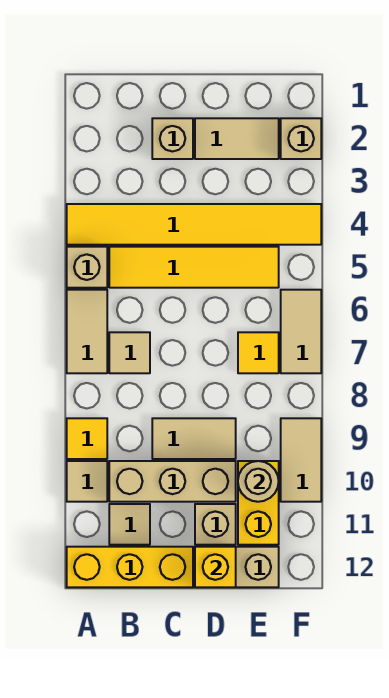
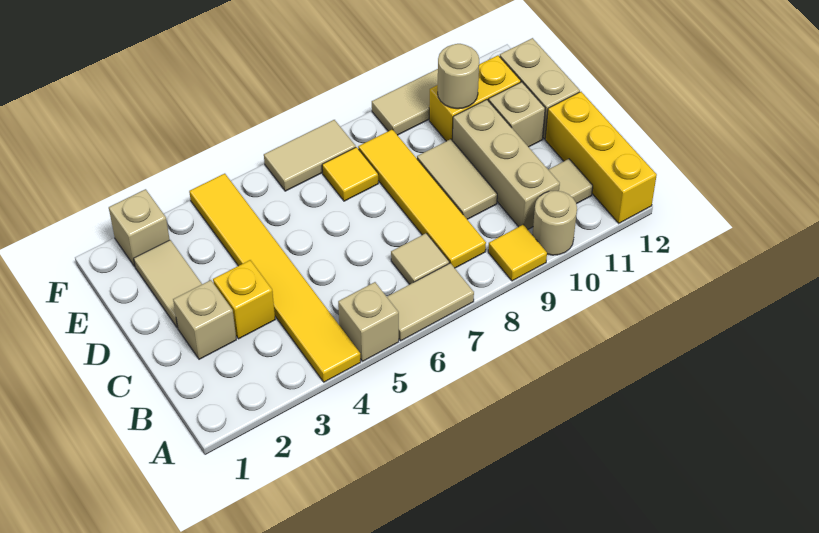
tan tile A10 level 1 -> tan round brick A10 level 1
yellow tile B5:E5 level 1 -> yellow tile B8:E8 level 1
yellow brick D12 level 2 -> yellow brick C3 level 1

